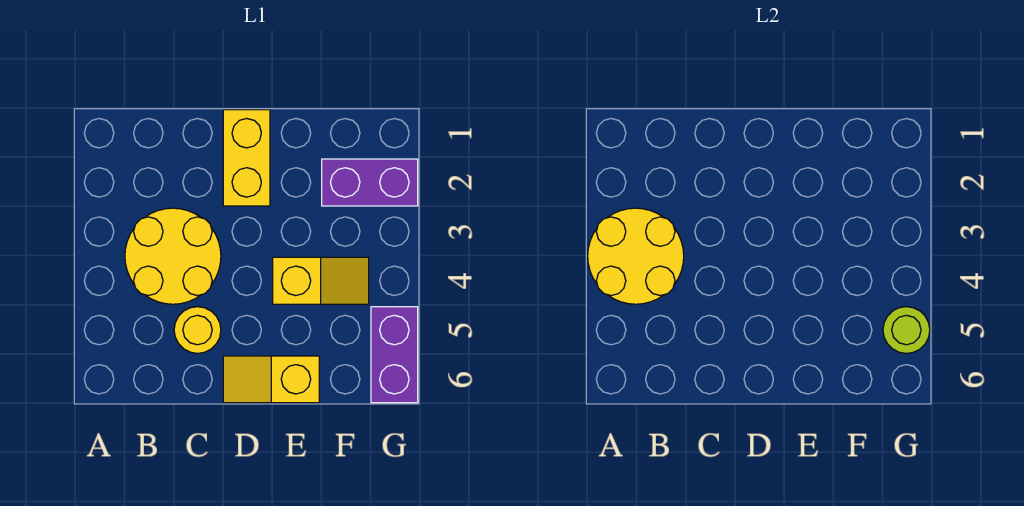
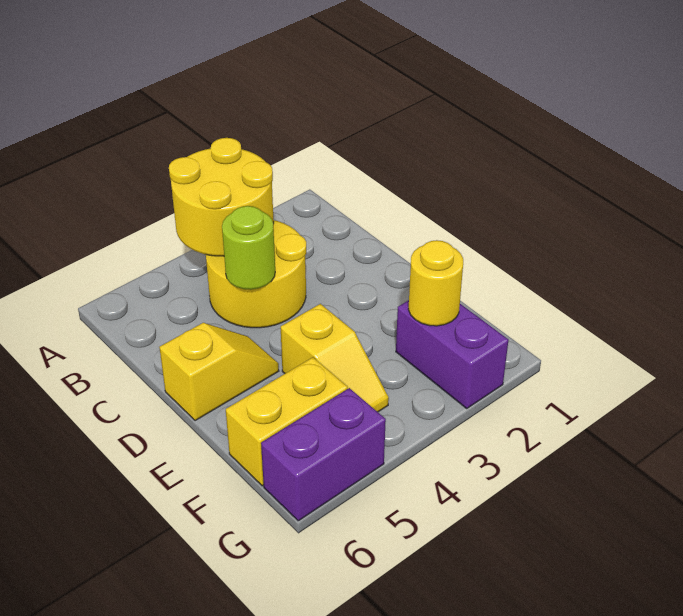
yellow round brick C5 level 1 -> yellow round brick F2 level 2
yellow brick D1:D2 level 1 -> yellow brick F5:F6 level 1
yellow slope D6:E6 level 1 top E -> yellow slope D5:D6 level 1 top 6
lime round brick G5 level 2 -> lime round brick C4 level 2

